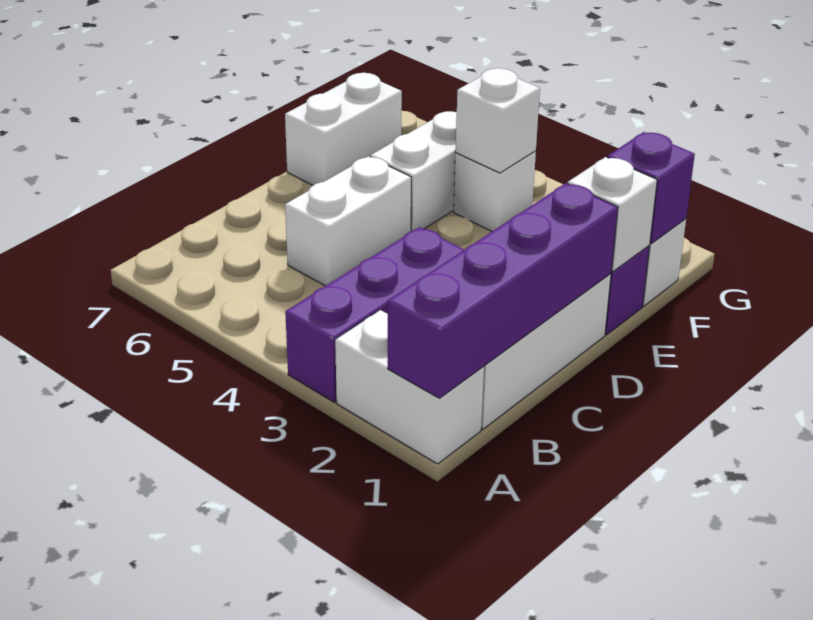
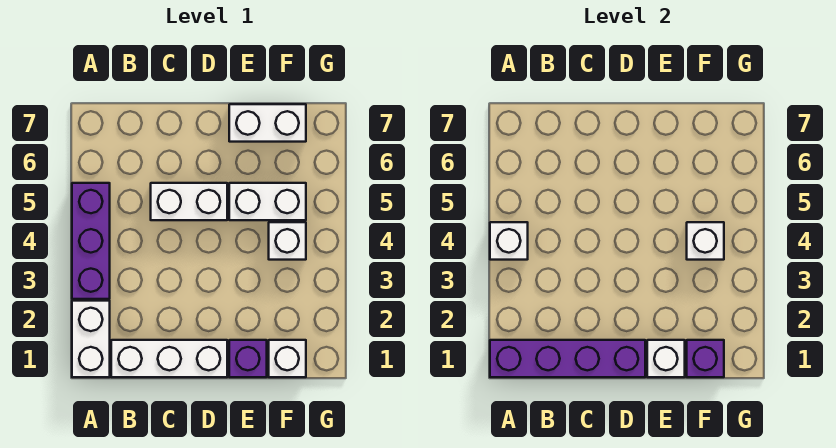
purple brick A3:C3 level 1 -> purple brick A3:A5 level 1
none -> white brick A4 level 2

